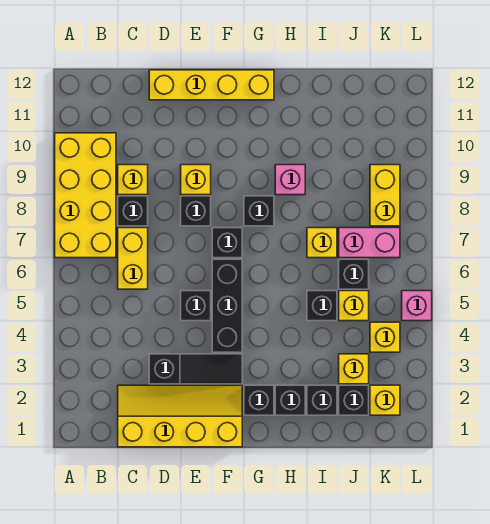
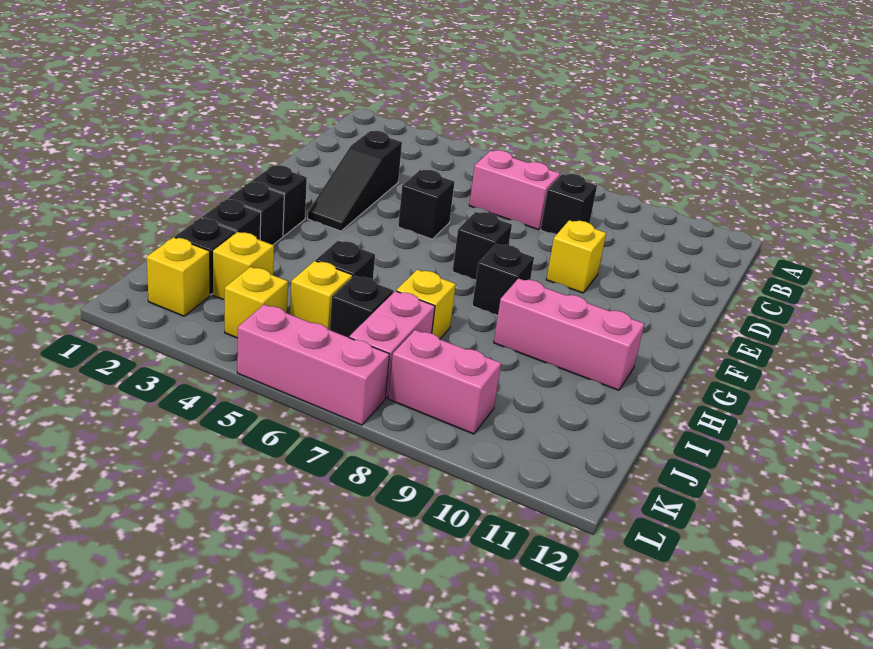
yellow brick A7:B10 level 1 -> none
yellow slope C1:F2 level 1 top 1 -> none
yellow brick C6:C7 level 1 -> pink brick C6:C7 level 1
yellow brick C9 level 1 -> none
yellow brick D12:G12 level 1 -> none
black brick E8 level 1 -> none
black brick F4:F6 level 1 -> none
pink brick H9 level 1 -> pink brick H9:H11 level 1
yellow brick K8:K9 level 1 -> pink brick K8:K9 level 1
pink brick L5 level 1 -> pink brick L5:L7 level 1

